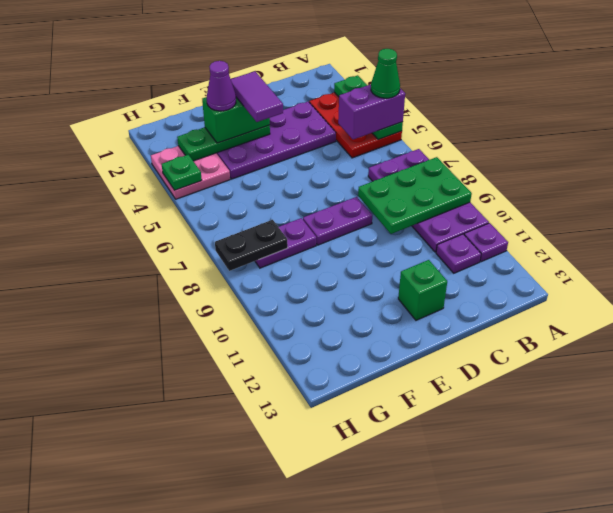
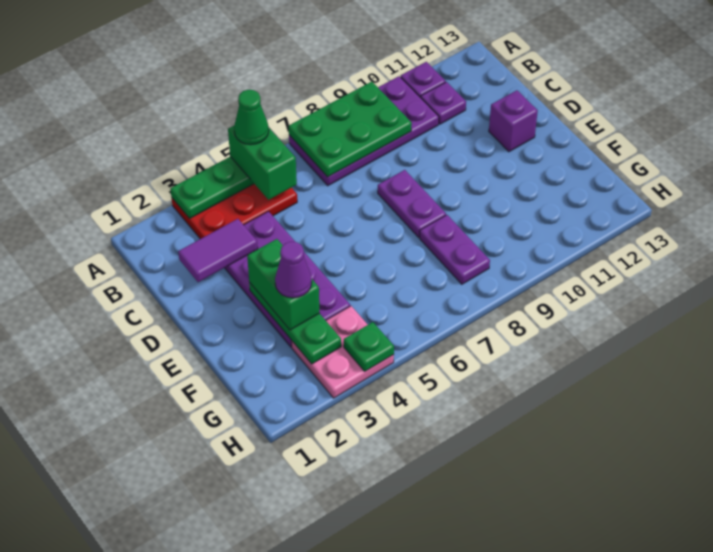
purple brick A5:B5 level 3 -> green brick A5:B5 level 3
green plate A8:C9 level 2 -> green plate A7:B9 level 2
green brick D12 level 1 -> purple brick D12 level 1
purple tile E3:E4 level 4 -> purple tile C2:C3 level 2
black plate G8:H8 level 2 -> none

